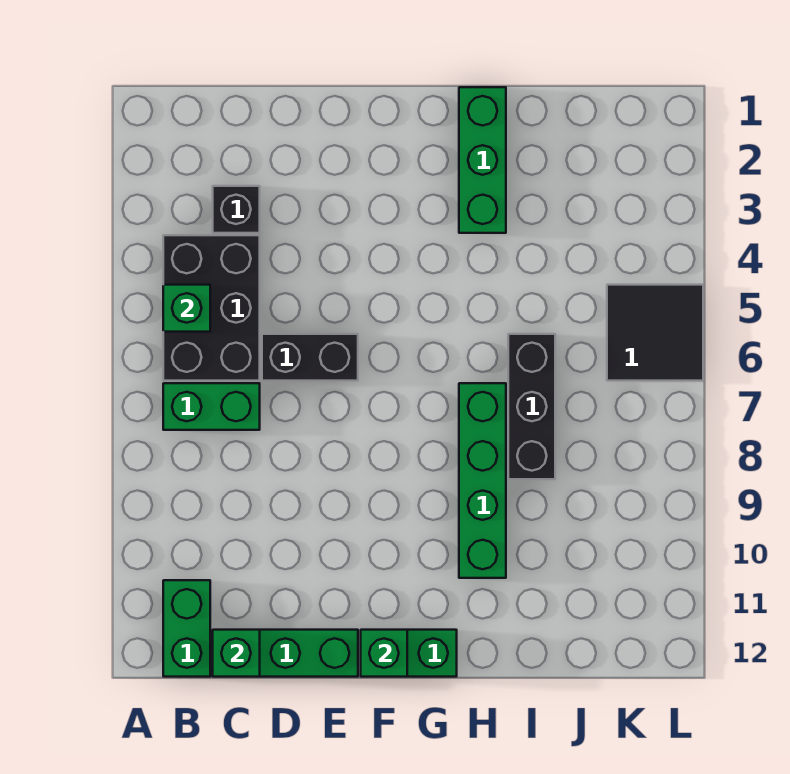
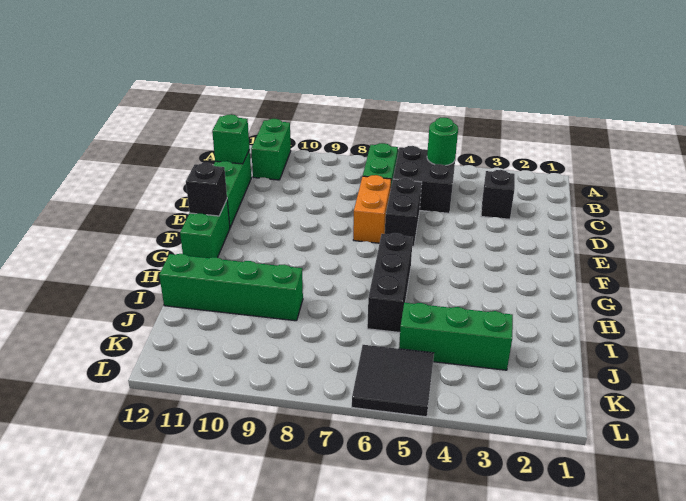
black brick B4:C6 level 1 -> black brick B5:C6 level 1
green brick B5 level 2 -> green round brick B5 level 2
green brick B11:B12 level 1 -> green brick A11:B11 level 1
none -> orange brick D7:E7 level 1
green brick F12 level 2 -> black brick F12 level 2
green brick H1:H3 level 1 -> green brick J3:J5 level 1
green brick H7:H10 level 1 -> green brick I9:I12 level 1
black brick I6:I8 level 1 -> black brick G6:I6 level 1

